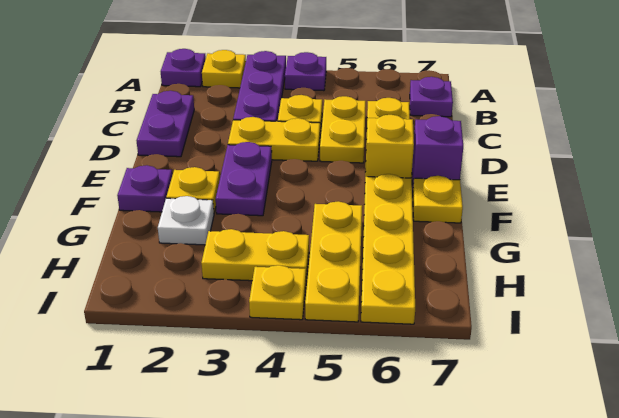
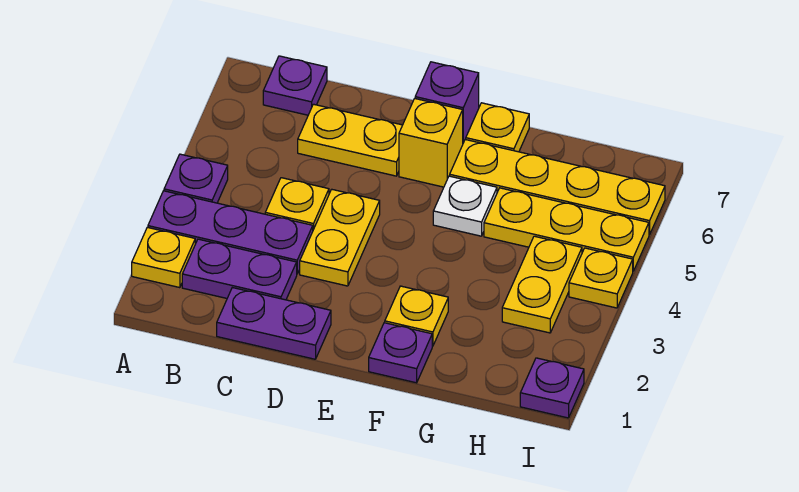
purple plate A1 level 1 -> purple plate I1 level 1
yellow plate C5:D5 level 1 -> none
purple plate E3:F3 level 1 -> purple plate B2:C2 level 1
white plate G2 level 1 -> white plate F5 level 1

